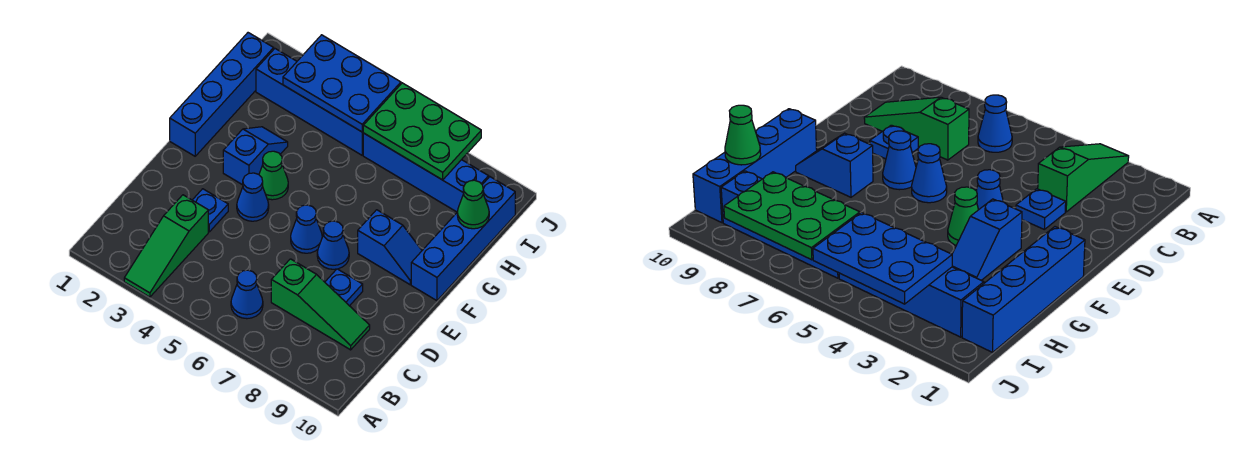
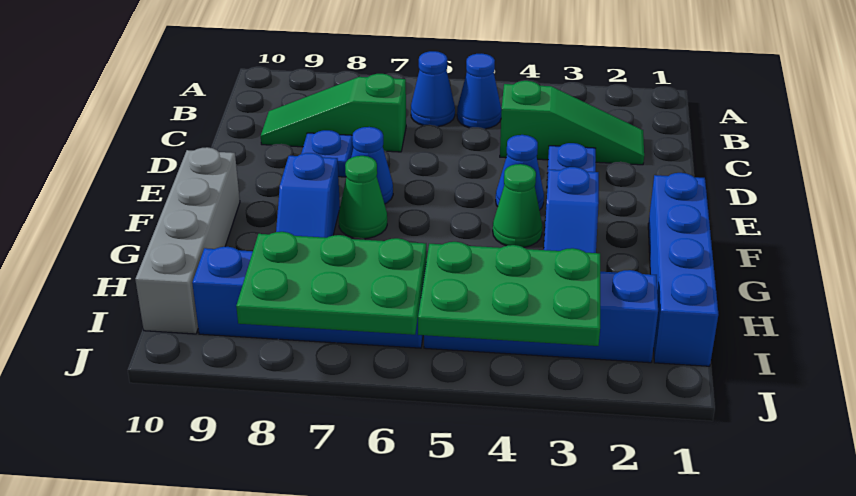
green slope A3:C3 level 1 top C -> green slope C2:C4 level 1 top 4
blue cone E6 level 1 -> blue cone B5 level 1
blue slope F8:F9 level 1 top 8 -> blue slope F8:G8 level 1 top F
blue brick F10:I10 level 1 -> grey brick F10:I10 level 1
green cone H10 level 2 -> green cone F7 level 1
blue plate I3:J5 level 2 -> green plate I3:J5 level 2

